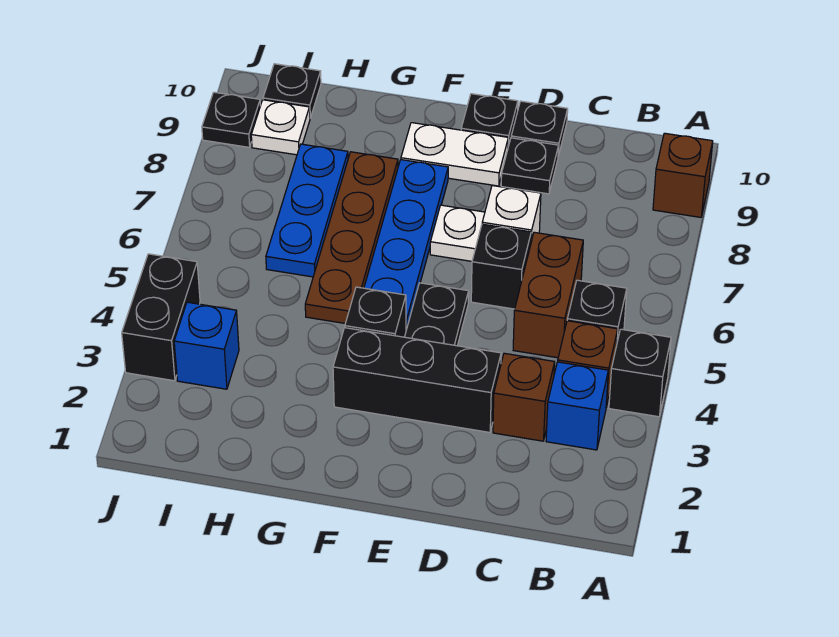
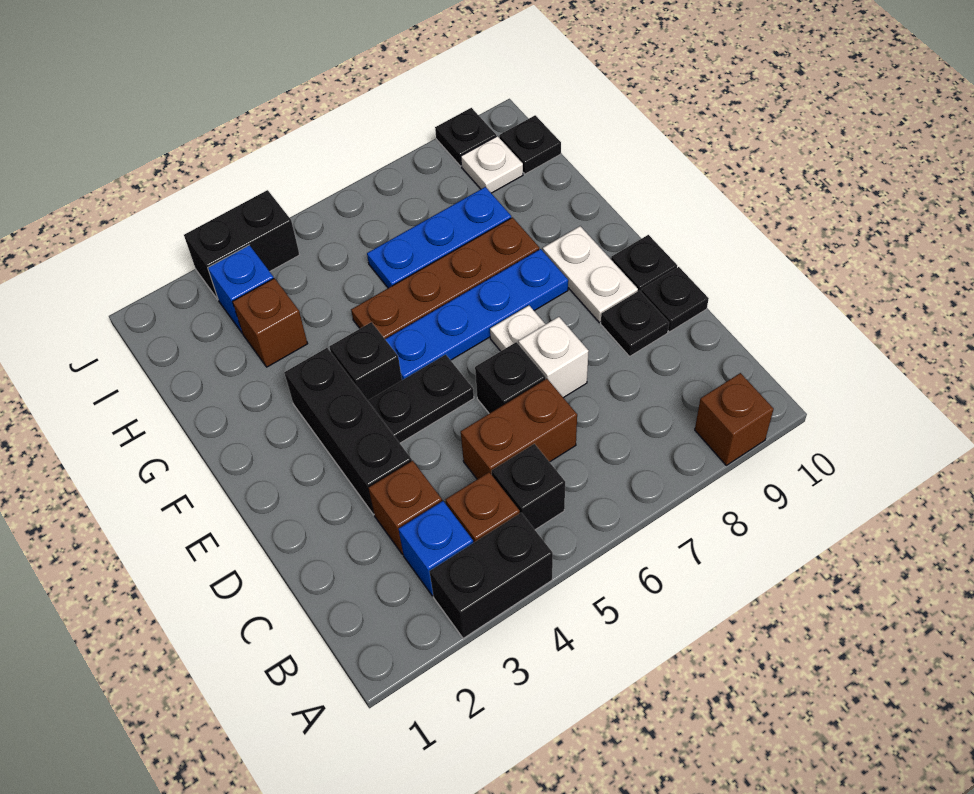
black brick A4 level 1 -> black brick A3:A4 level 1
none -> brown brick H3 level 1

